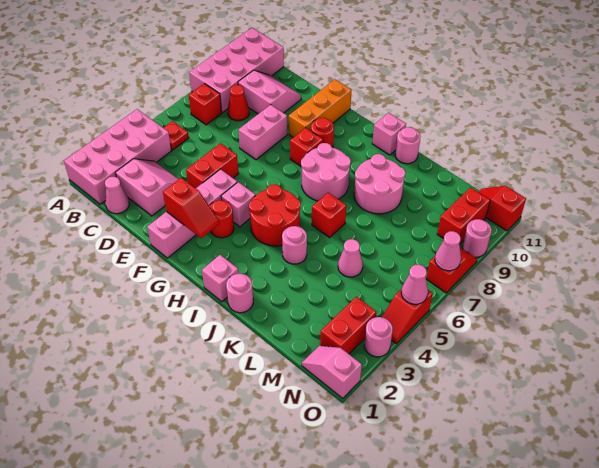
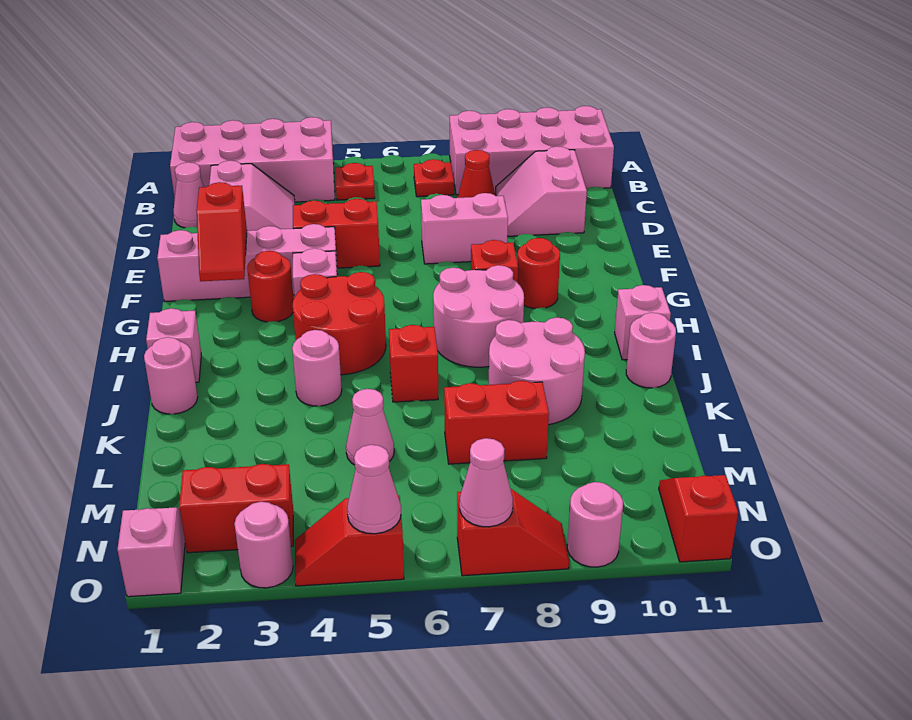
red brick B7 level 1 -> red plate B7 level 1
pink slope C9:D10 level 1 top 9 -> pink slope C9:D10 level 1 top 10
orange brick F9:F11 level 1 -> none
red brick N9:N10 level 1 -> red brick L7:L8 level 1

